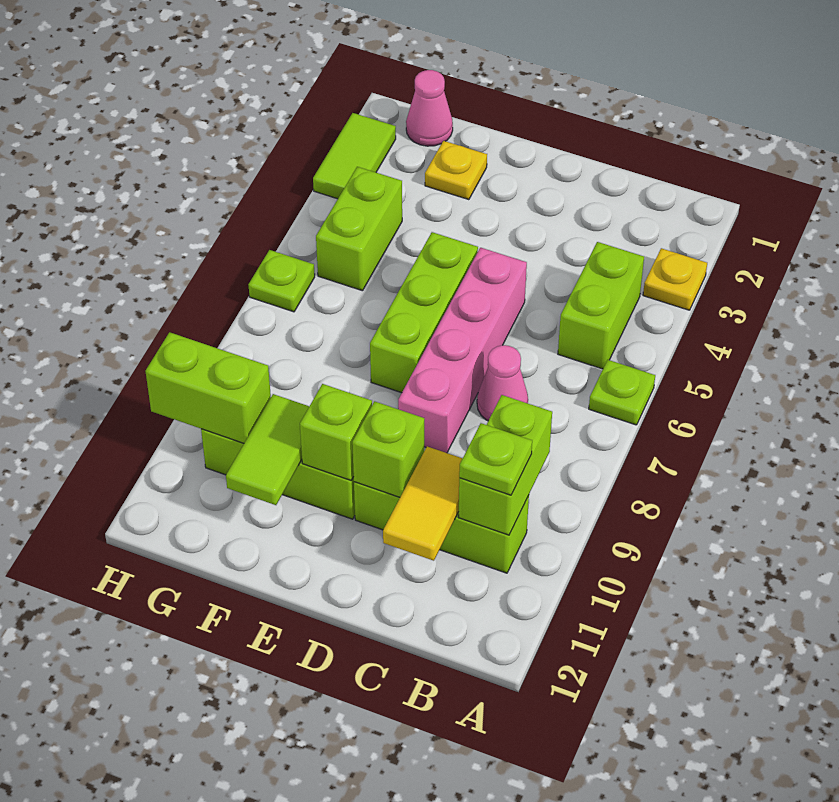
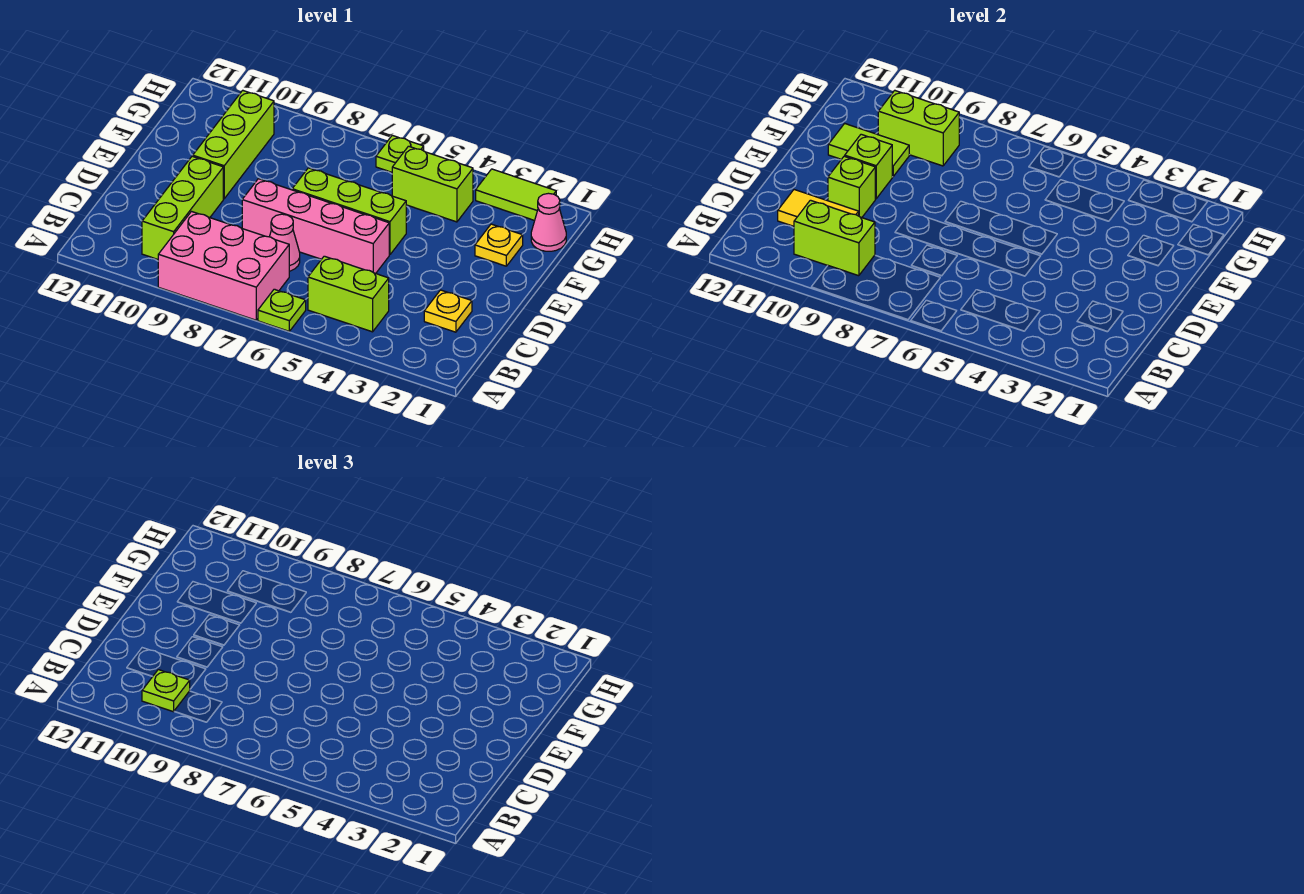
yellow plate A3 level 1 -> yellow plate C2 level 1
none -> pink brick A7:B9 level 1
lime brick G10:H10 level 2 -> lime brick G9:G10 level 2

